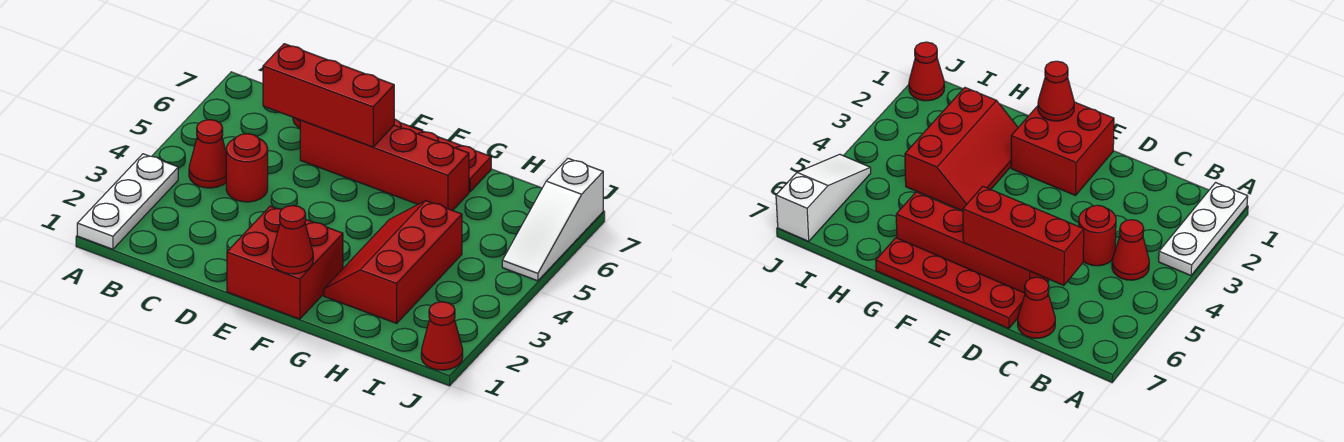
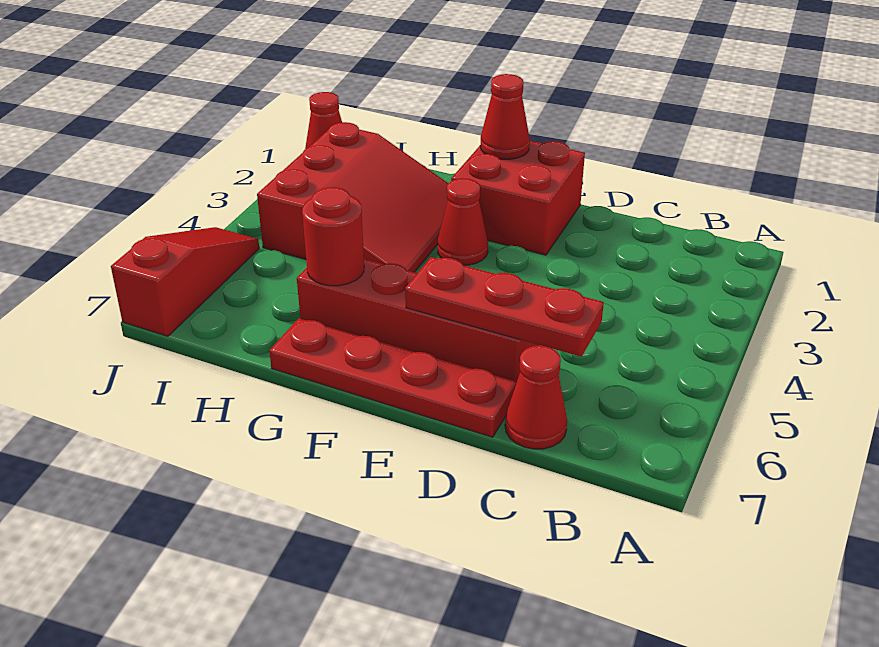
white plate A1:A3 level 1 -> none
red cone B4 level 1 -> red cone F3 level 1
red round brick C4 level 1 -> red round brick G6 level 2
red brick C6:E6 level 2 -> red plate C6:E6 level 2
red slope G2:H4 level 1 top H -> red slope G2:I4 level 1 top I
white slope J5:J7 level 1 top 7 -> red slope J5:J7 level 1 top 7

